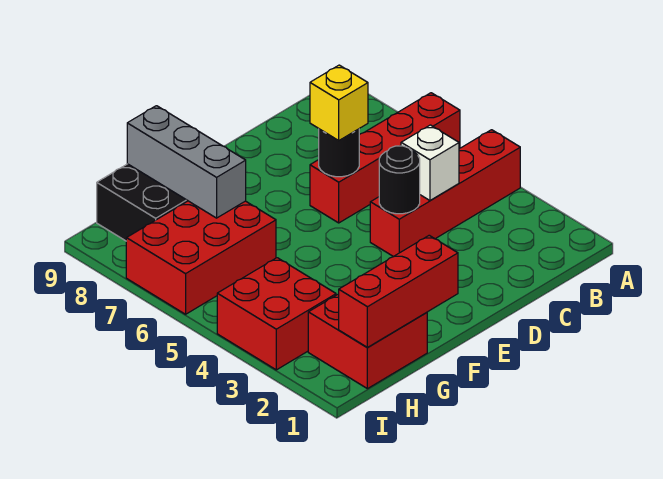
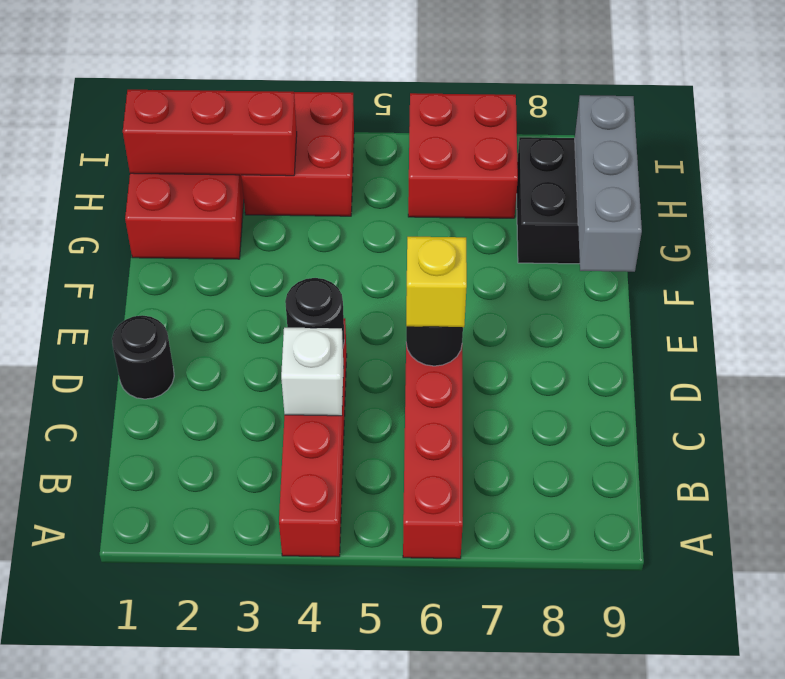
none -> black round brick D1 level 1
red brick F1:H1 level 2 -> red brick H1:H3 level 2
red brick G6:I7 level 1 -> red brick H6:I7 level 1
grey brick G7:G9 level 2 -> grey brick F9:H9 level 2

